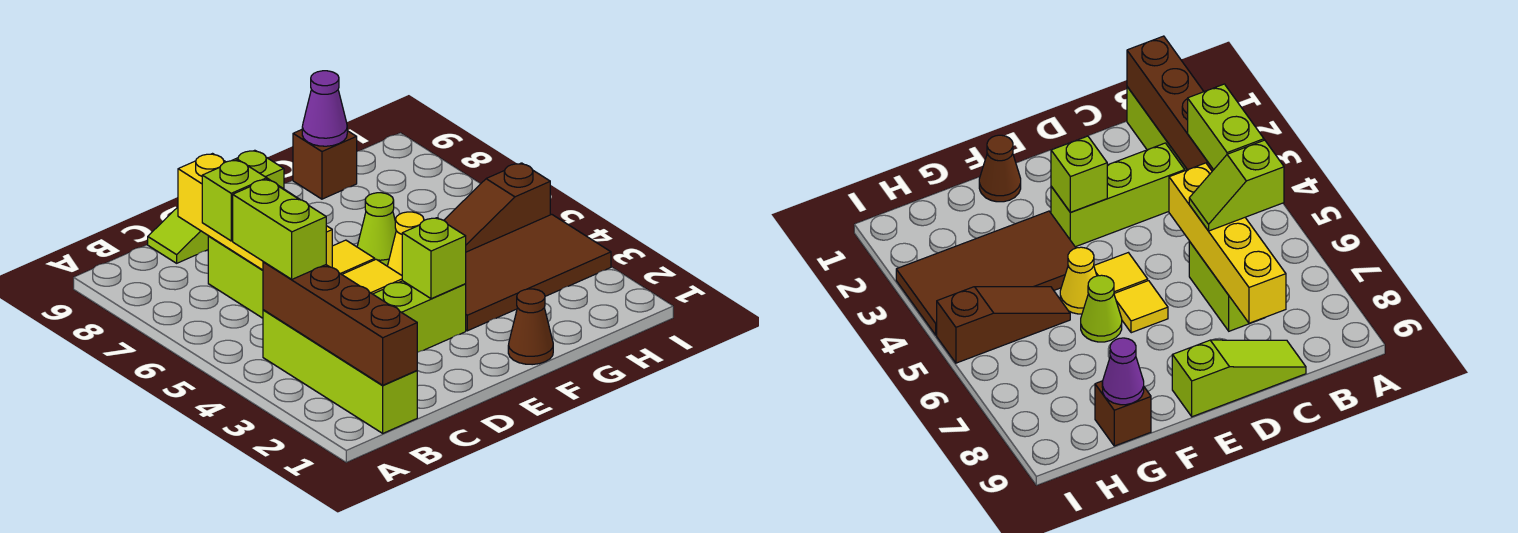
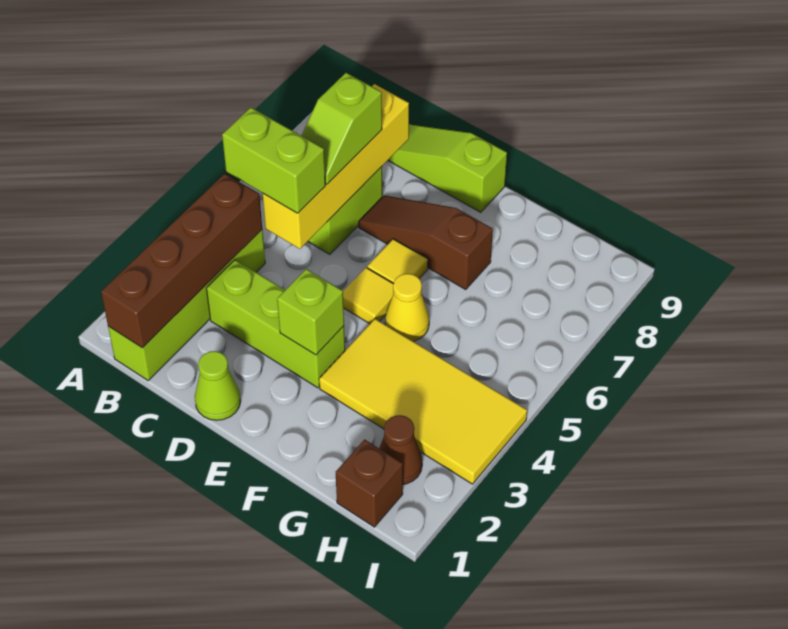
lime brick B4:B5 level 3 -> lime brick B5:C5 level 3
lime slope B6:C6 level 3 top B -> lime slope C6:C7 level 3 top 7
brown cone F1 level 1 -> brown cone H2 level 1
brown tile F3:I4 level 1 -> yellow tile F3:I4 level 1
lime cone F6 level 1 -> lime cone D1 level 1
brown slope G5:I5 level 1 top I -> brown slope D7:F7 level 1 top F
brown brick G9 level 1 -> brown brick H1 level 1
purple cone G9 level 2 -> none

